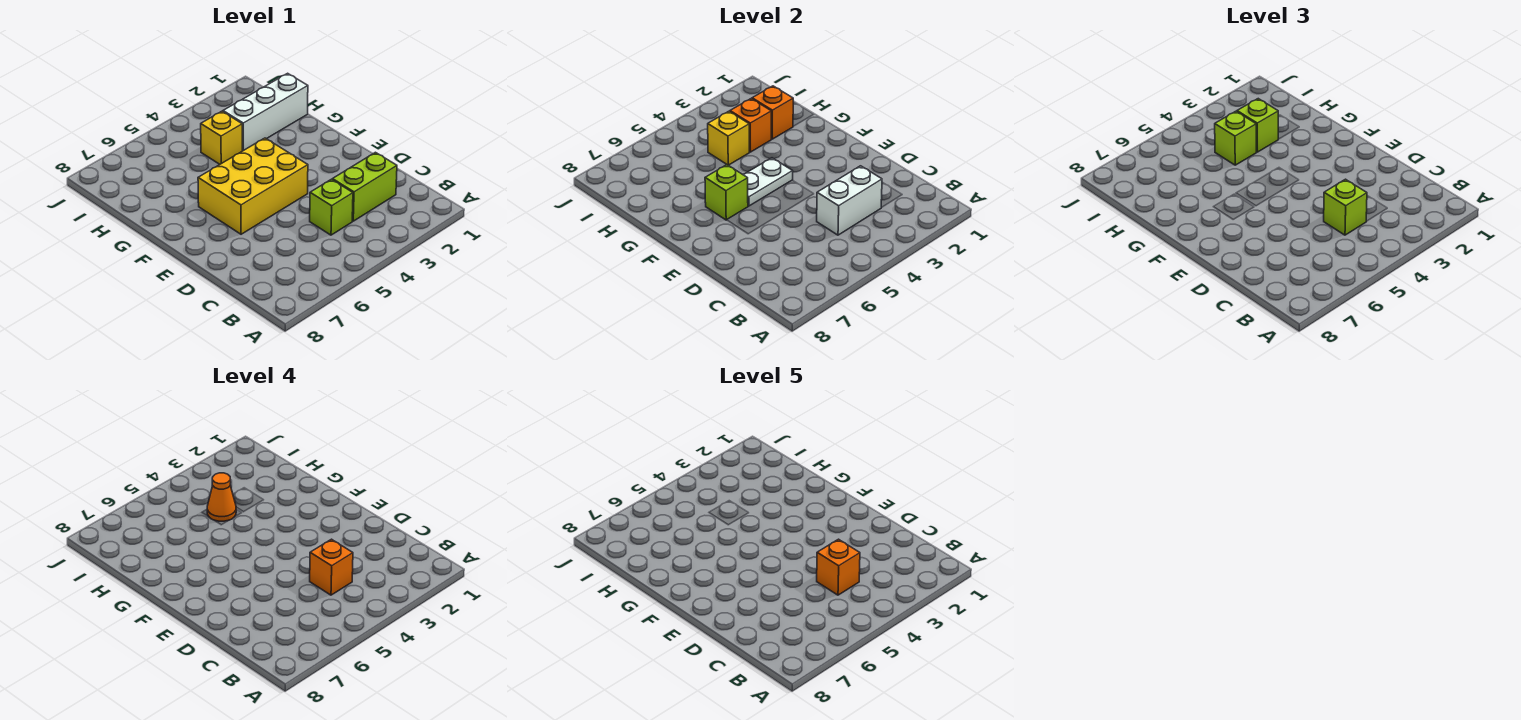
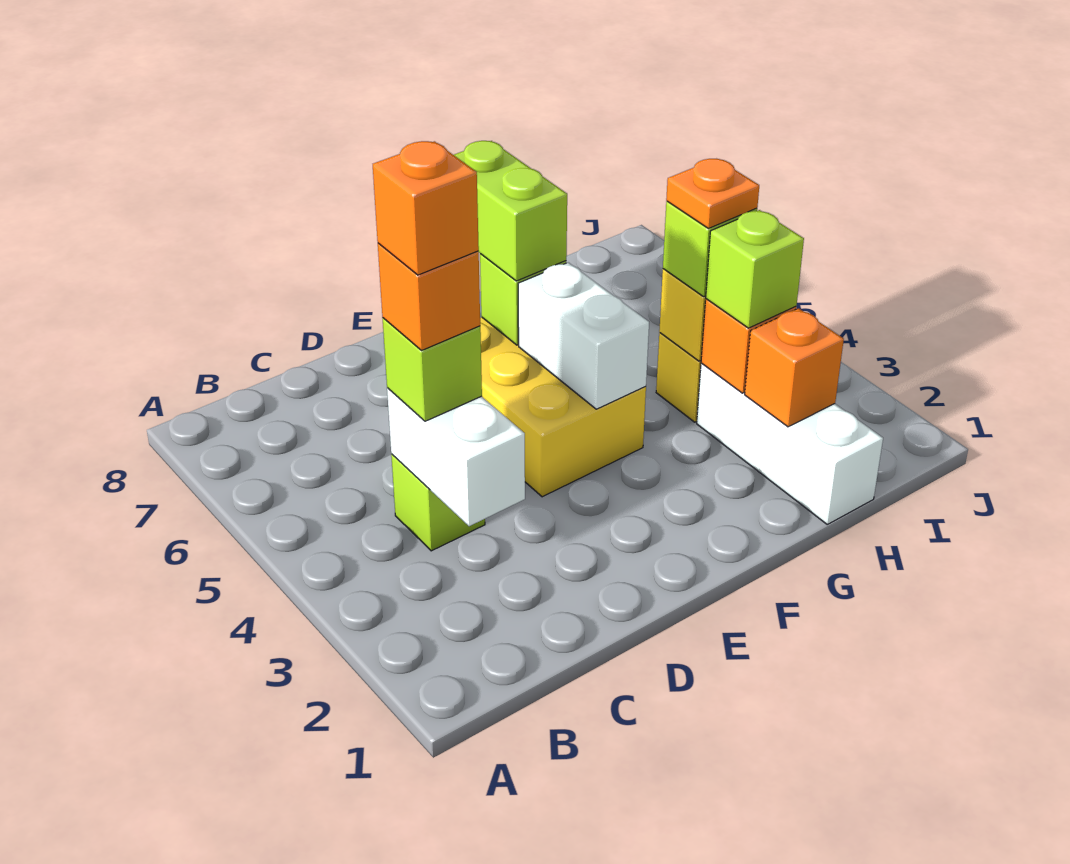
lime brick C2:C3 level 1 -> lime brick F6:F7 level 3
white plate F4:F5 level 2 -> white brick F4:F5 level 2
orange cone H4 level 4 -> orange plate H4 level 4

